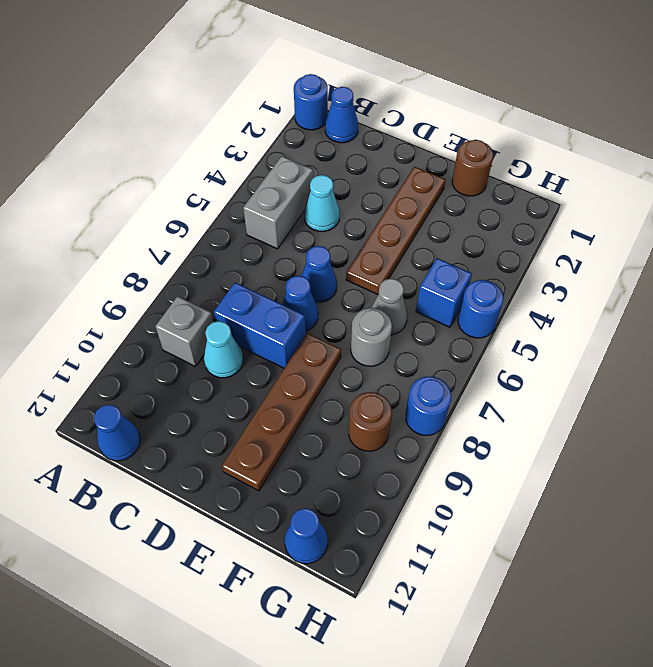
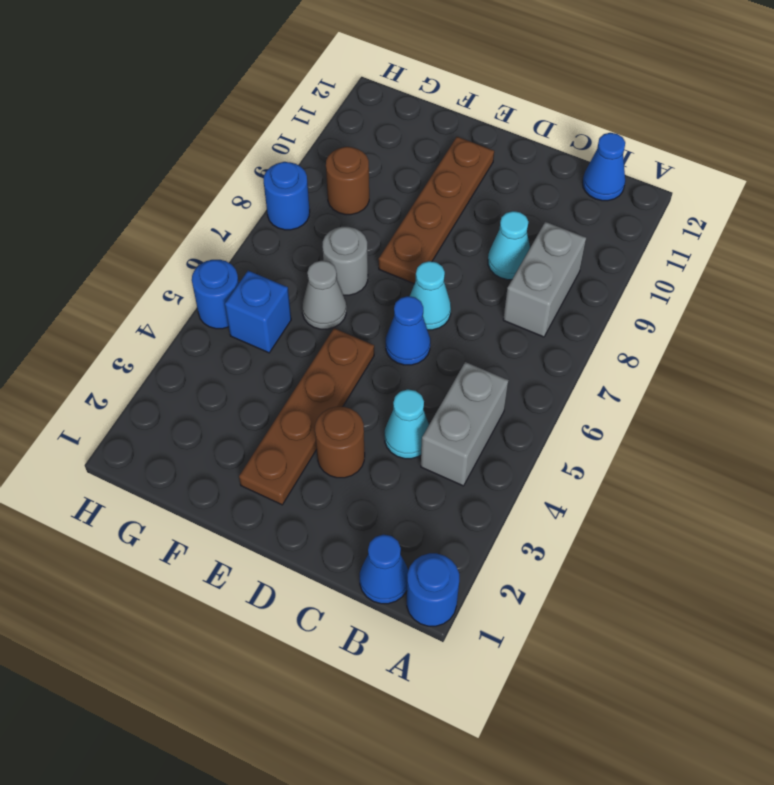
grey brick B9 level 1 -> grey brick B8:B9 level 1
blue brick C8:D8 level 1 -> none
blue cone D7 level 1 -> cyan cone D7 level 1
brown round brick F1 level 1 -> brown round brick D3 level 1
blue cone G12 level 1 -> none

